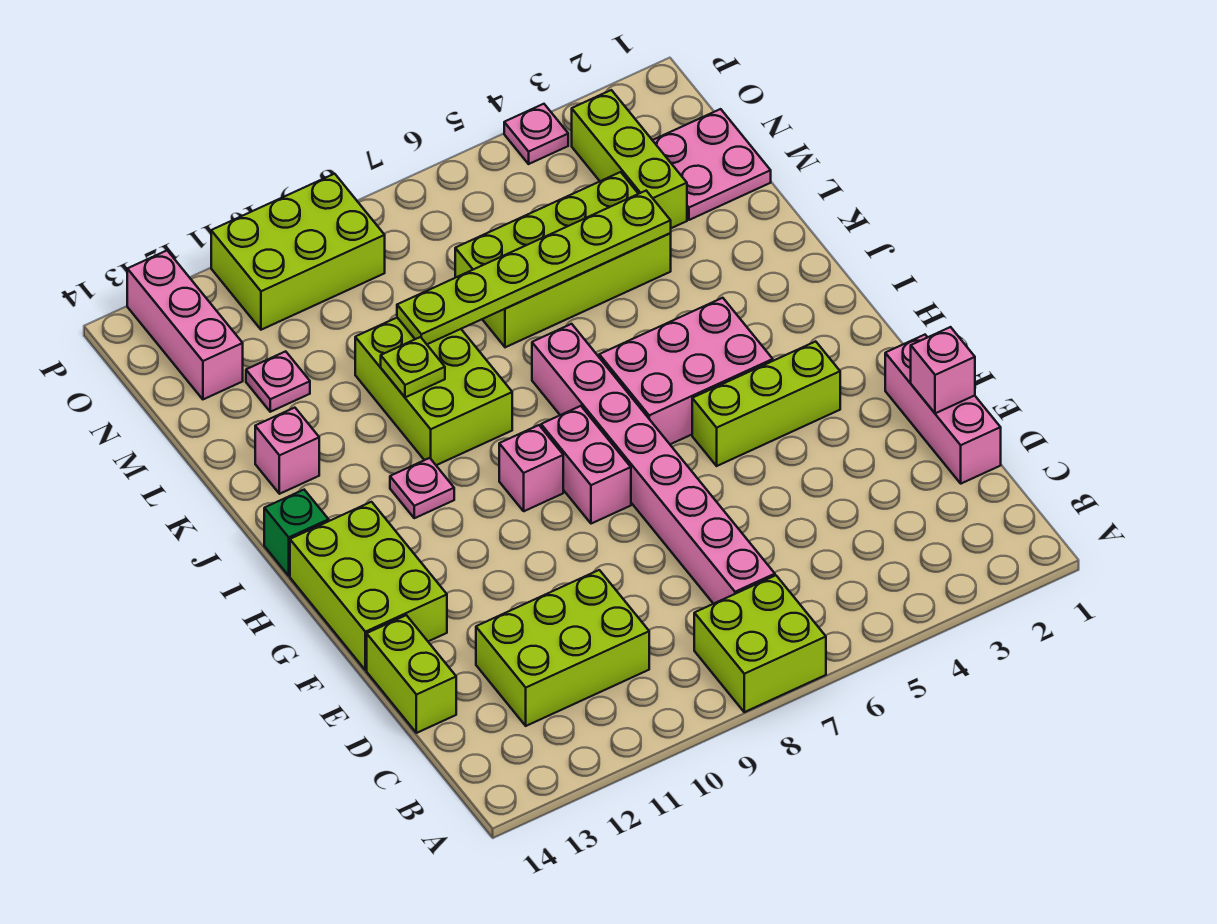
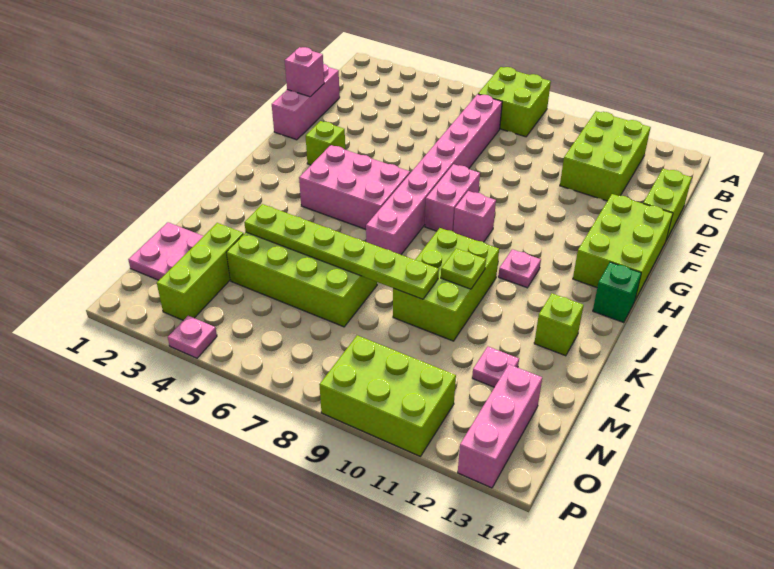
lime brick C10:D12 level 1 -> lime brick B11:D12 level 1
lime brick G3:G5 level 1 -> lime brick G3 level 1
pink brick K13 level 1 -> lime brick K13 level 1

